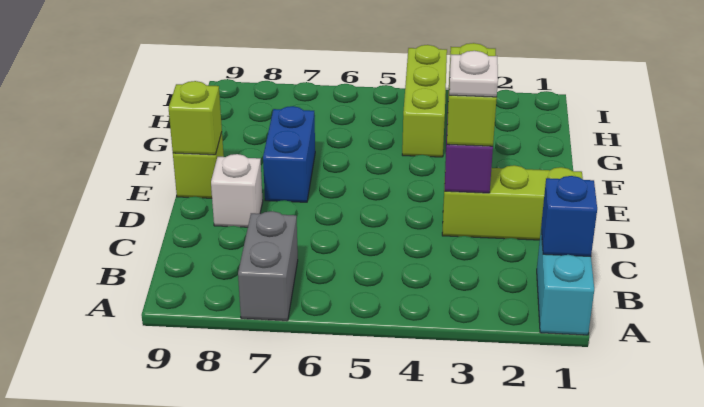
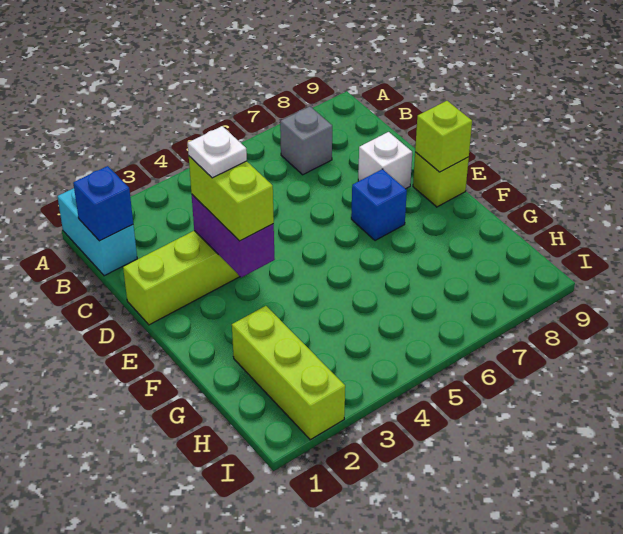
grey brick A7:B7 level 1 -> grey brick B7 level 1
blue brick E7:F7 level 1 -> blue brick E7 level 1
lime brick G4:I4 level 1 -> lime brick G2:I2 level 1

